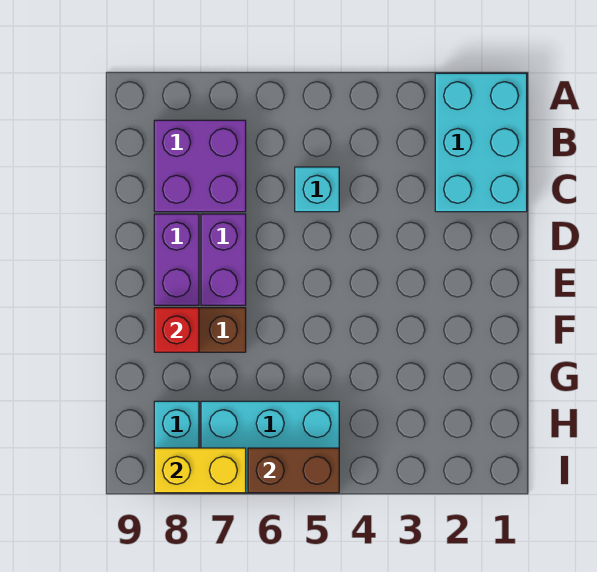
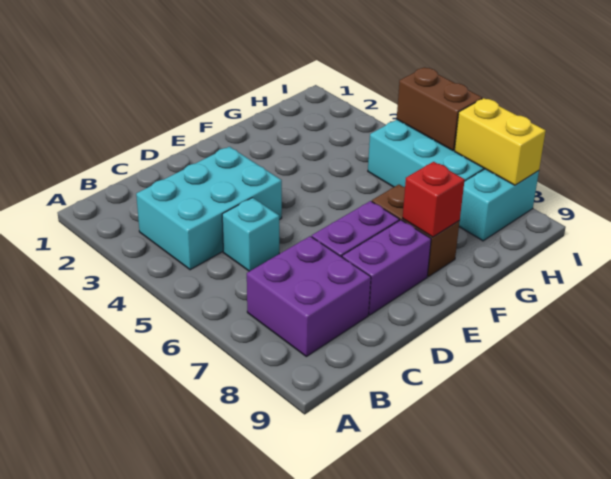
cyan brick A1:C2 level 1 -> cyan brick B3:D4 level 1

